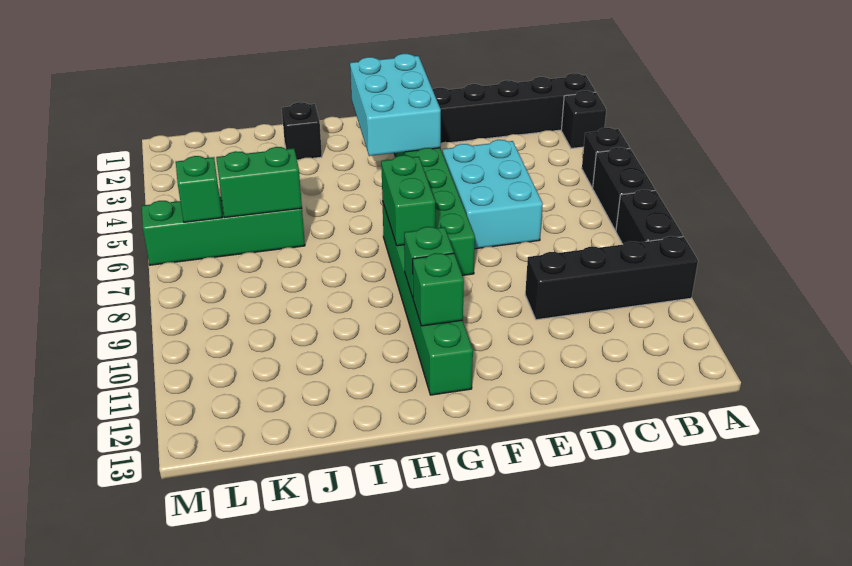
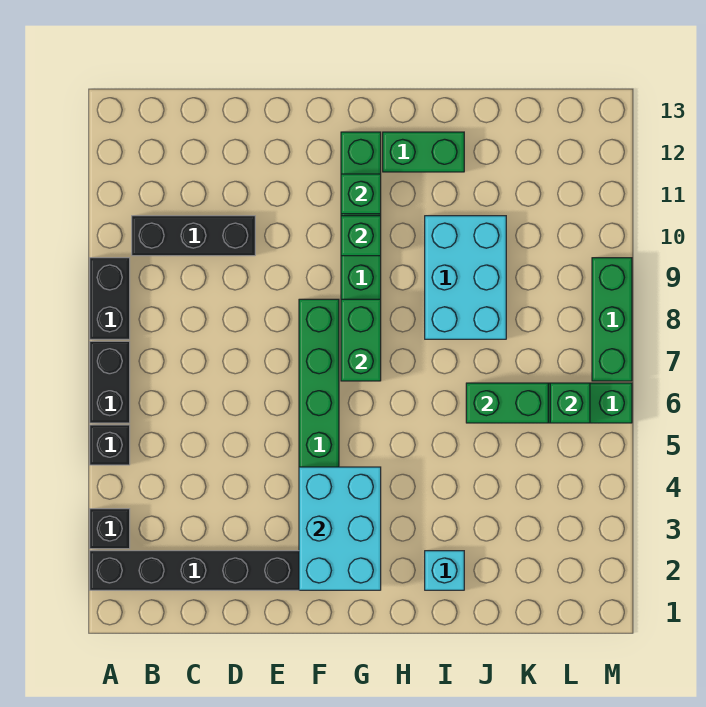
black brick A10:D10 level 1 -> black brick B10:D10 level 1
cyan brick D5:E7 level 1 -> cyan brick I8:J10 level 1
none -> green brick H12:I12 level 1
black brick I2 level 1 -> cyan brick I2 level 1
none -> green brick M7:M9 level 1

